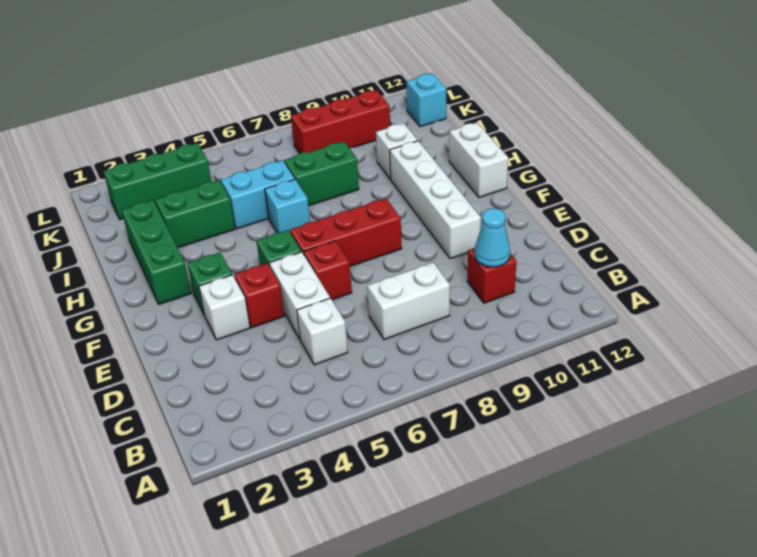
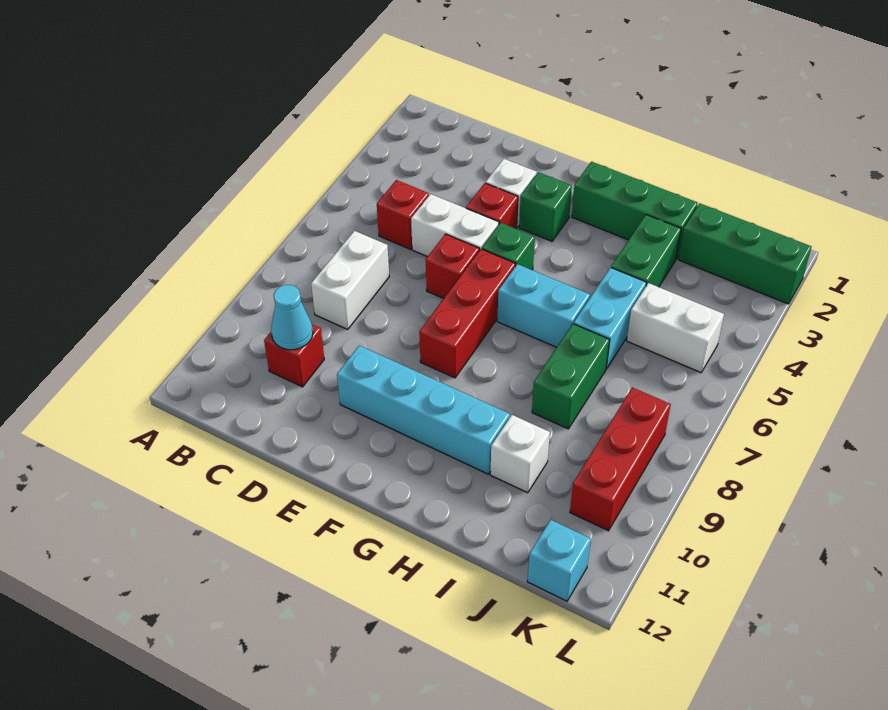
white brick C5 level 1 -> red brick C5 level 1
white brick E10:H10 level 1 -> cyan brick E10:H10 level 1
white brick G12:H12 level 1 -> white brick J5:K5 level 1
cyan brick H6 level 1 -> cyan brick G6:H6 level 1
green brick K2:K4 level 1 -> green brick J2:L2 level 1

